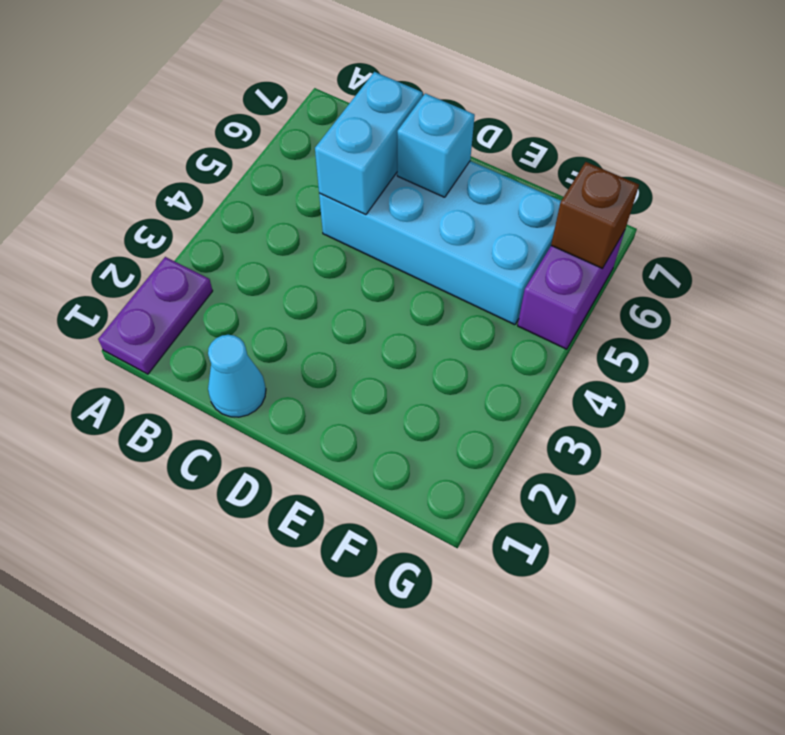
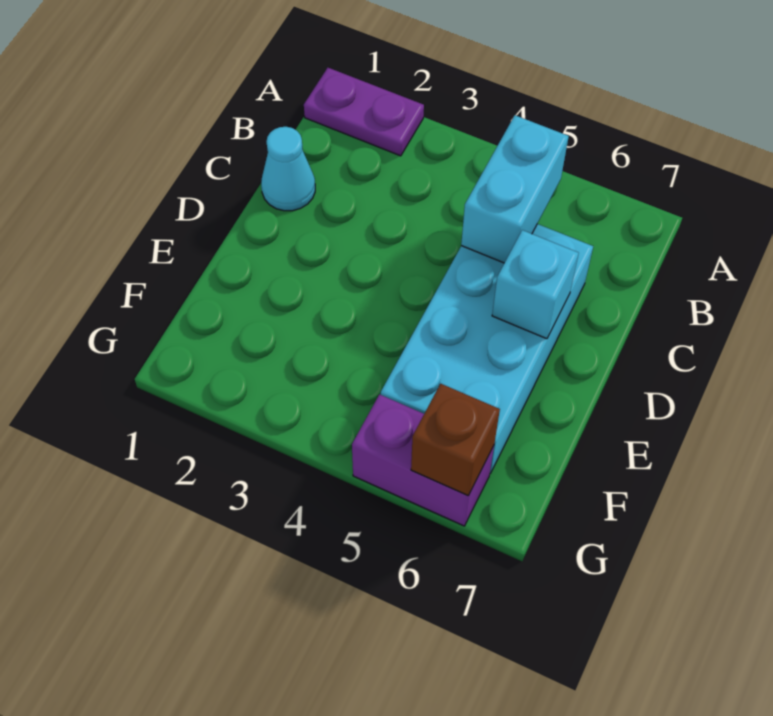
cyan brick C5:C6 level 2 -> cyan brick B5:C5 level 2

